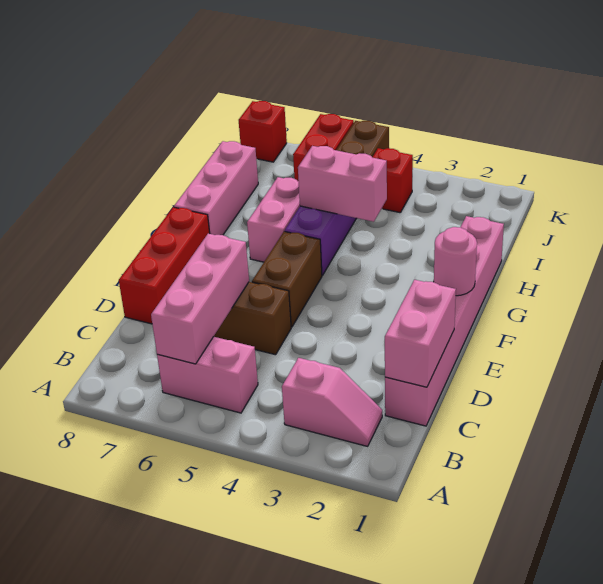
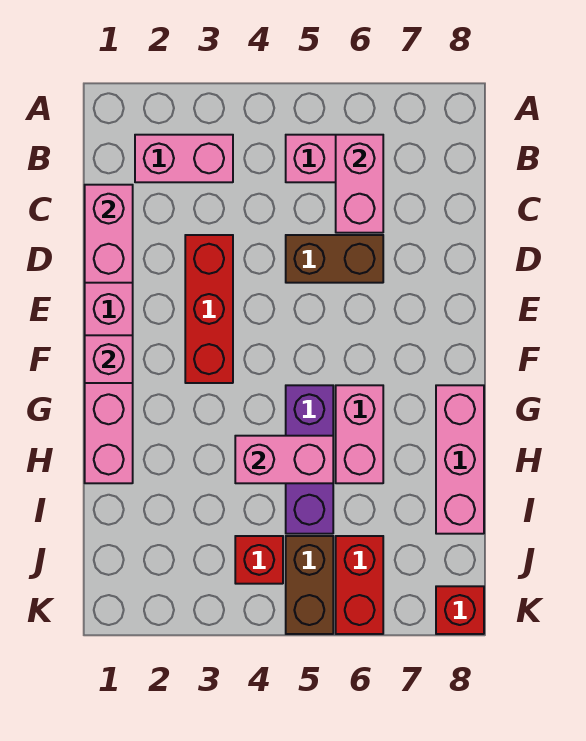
pink slope B2:B3 level 1 top 3 -> pink brick B2:B3 level 1
pink brick B6:D6 level 2 -> pink brick B6:C6 level 2
red brick D8:F8 level 1 -> red brick D3:F3 level 1
brown brick E5:F5 level 1 -> none
pink round brick F1 level 2 -> pink brick F1 level 2

